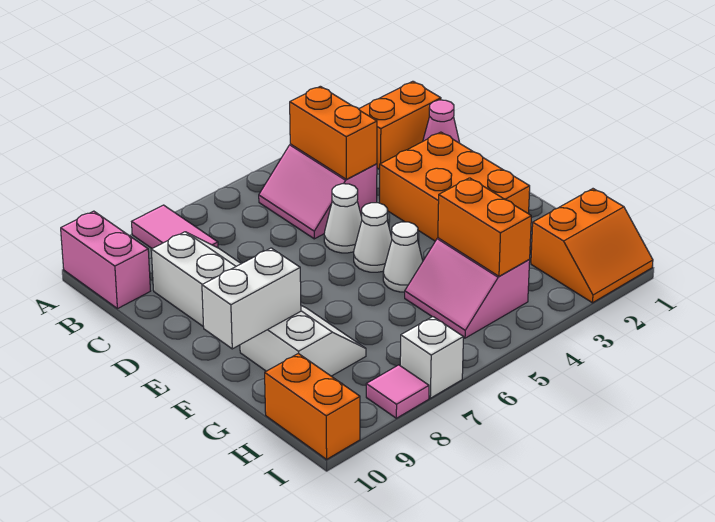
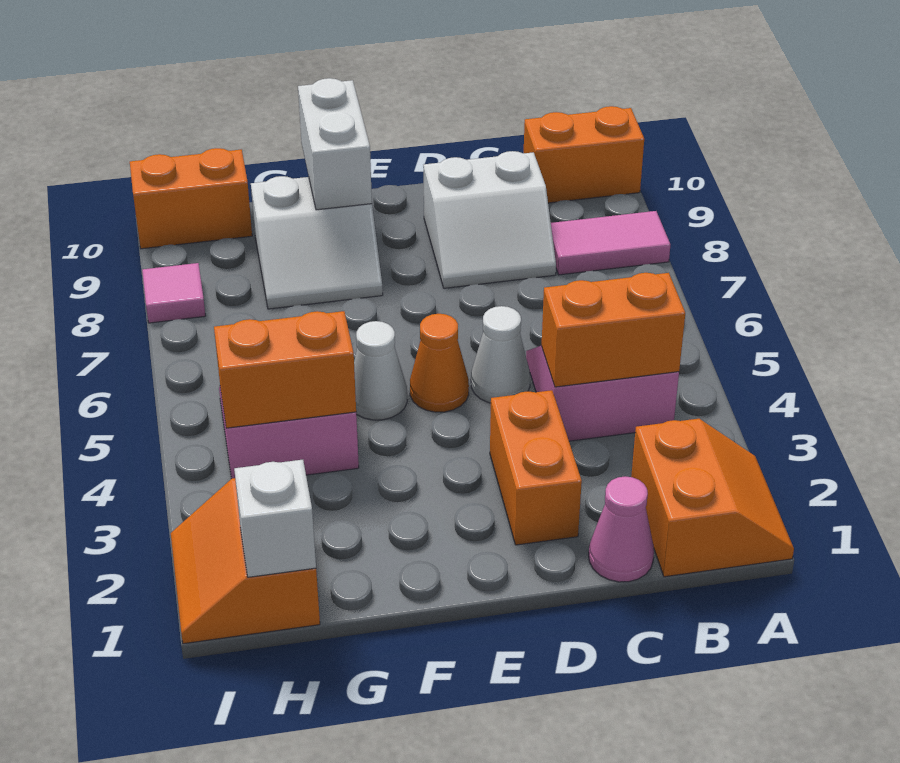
pink brick A10:B10 level 1 -> orange brick A10:B10 level 1
orange brick D2:F3 level 1 -> orange brick D2:D3 level 1
white cone E5 level 1 -> orange cone E5 level 1
white brick I7 level 1 -> white brick H1 level 2

